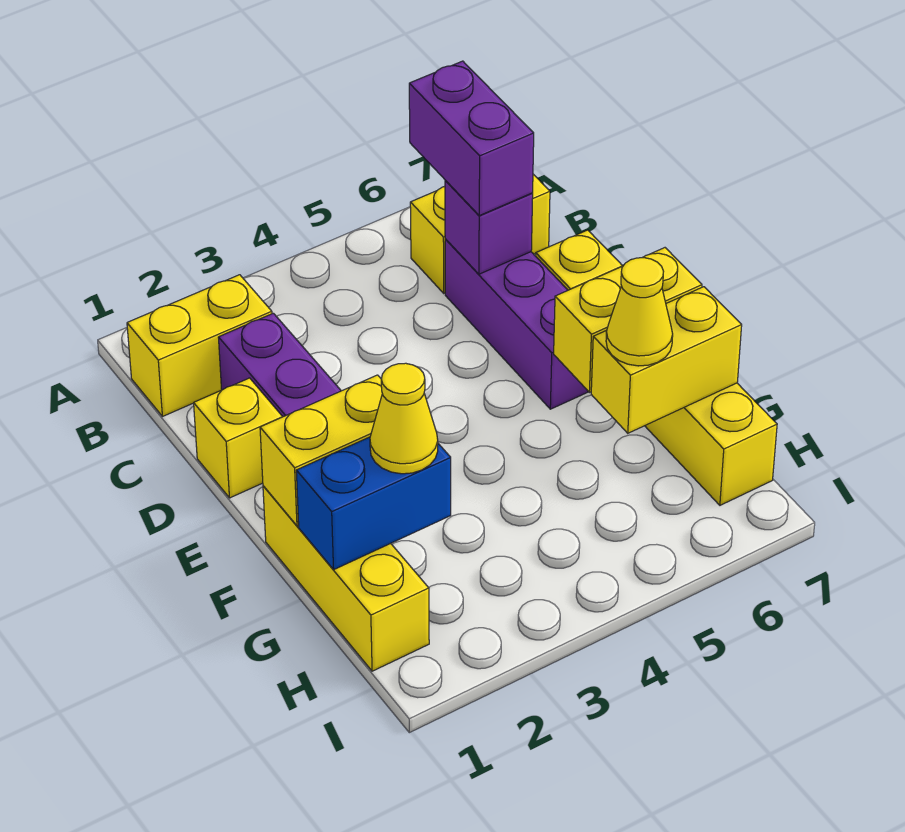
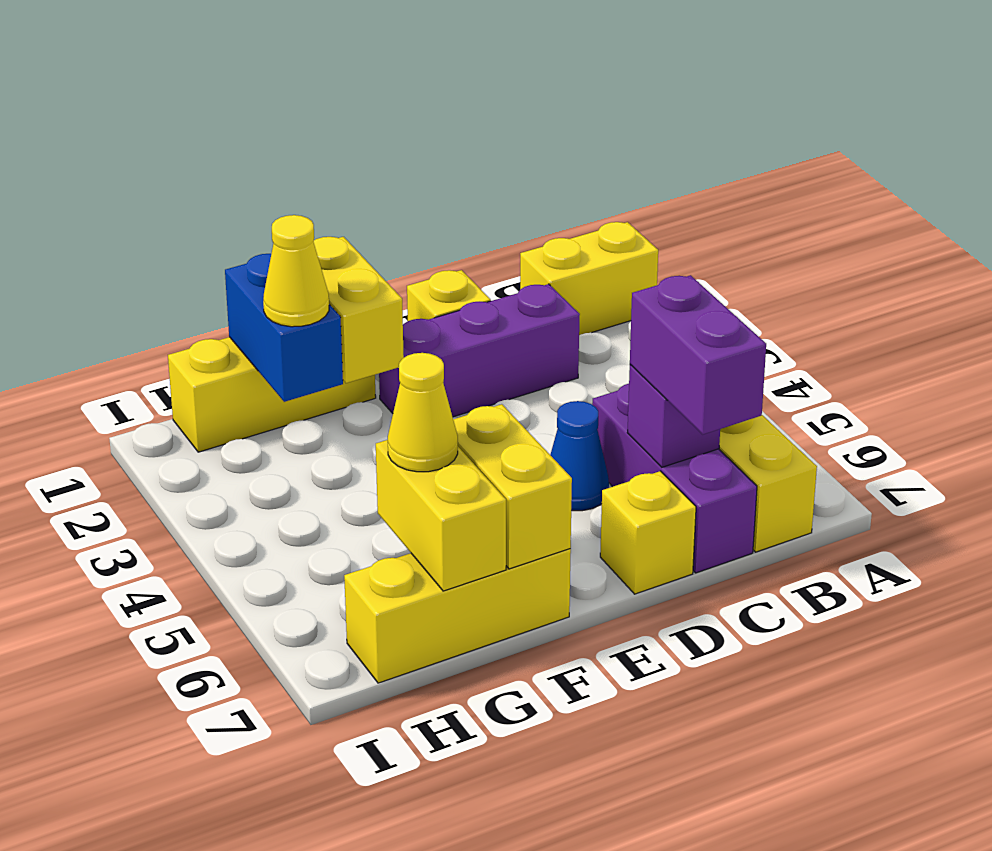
yellow brick B1:B2 level 1 -> yellow brick A1:B1 level 1
purple brick B6:C6 level 3 -> purple brick C6:C7 level 3
purple brick C6:E6 level 1 -> purple brick C5:C7 level 1
none -> blue cone D5 level 1

